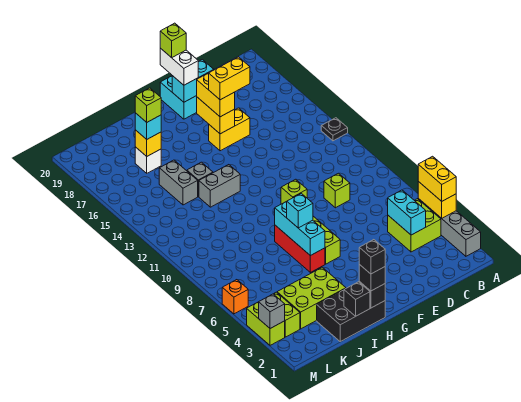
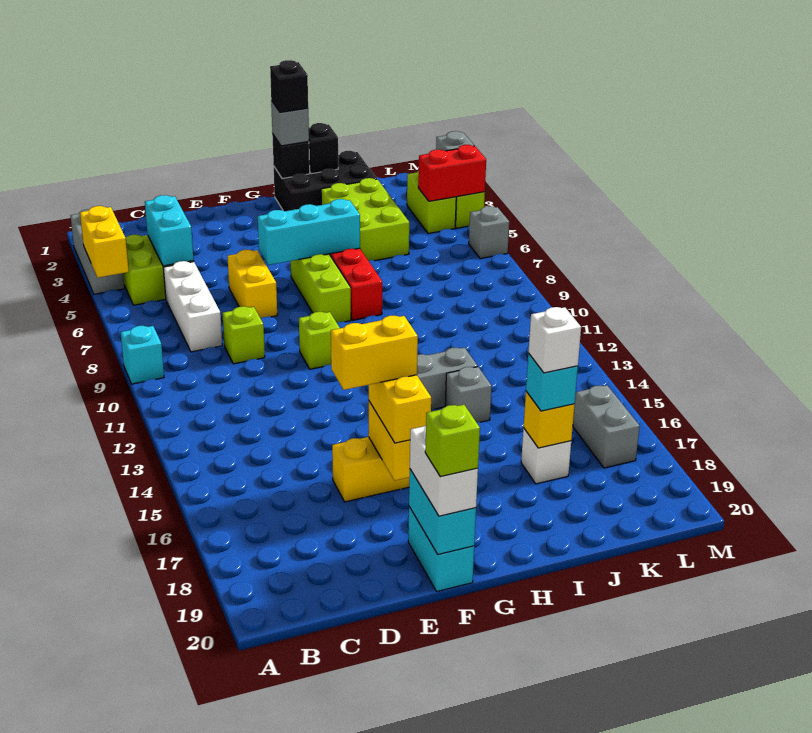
yellow brick A4:A5 level 3 -> yellow brick E6:E7 level 1
black plate A13 level 1 -> none
none -> white brick C6:C8 level 1
cyan brick E19:F19 level 2 -> cyan brick F19:F20 level 2
black brick H1 level 3 -> grey brick H1 level 3
cyan brick H6:H8 level 2 -> cyan brick F6:H6 level 2
cyan brick H7 level 3 -> cyan brick A9 level 1
lime brick I3:K4 level 1 -> lime brick I3:J5 level 1
grey brick J14:J15 level 1 -> grey brick L16:L17 level 1
lime brick J17 level 4 -> white brick J17 level 4
none -> red brick L4:M4 level 2
orange brick M6 level 1 -> grey brick M6 level 1

